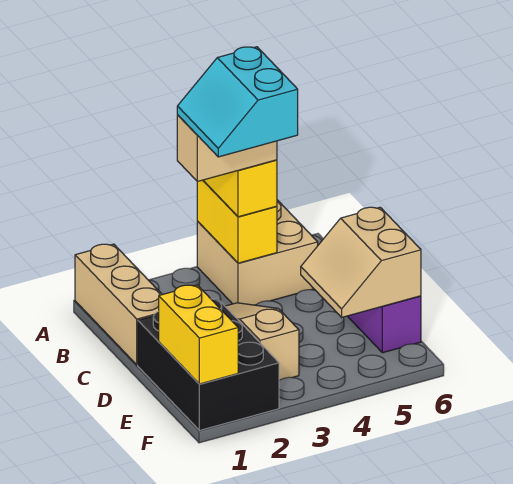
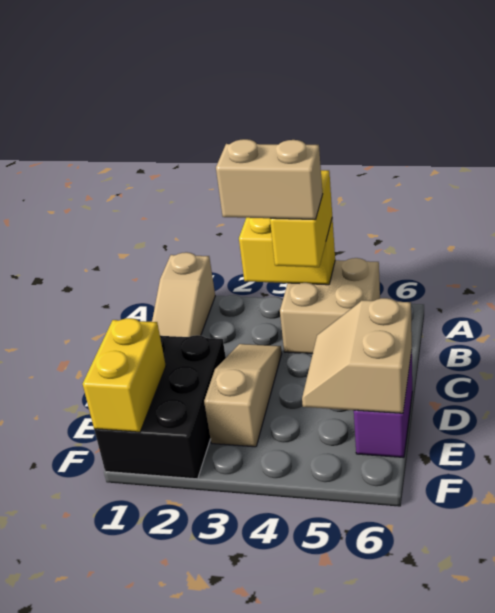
tan brick A1:C1 level 1 -> tan slope A1:C1 level 1 top A
yellow brick A4:B4 level 2 -> yellow brick A3:A4 level 2
cyan slope B3:C4 level 5 top 4 -> none

